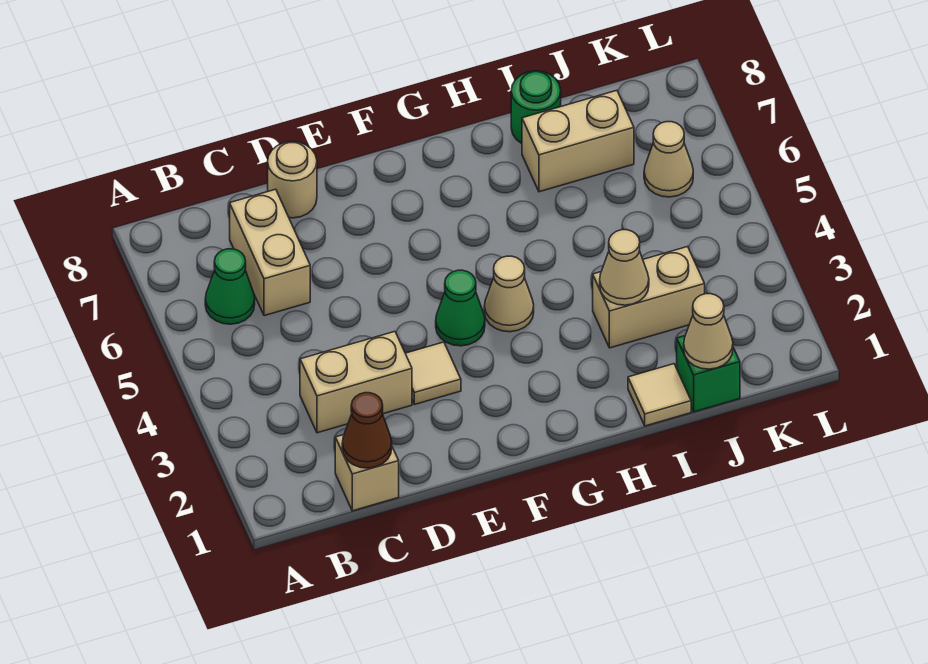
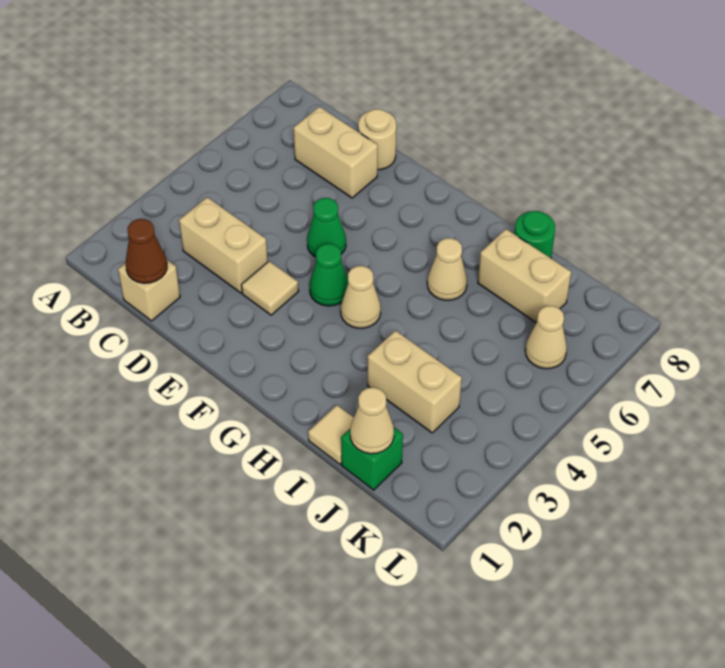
green cone B6 level 1 -> green cone E5 level 1
tan brick C6:C7 level 1 -> tan brick C7:D7 level 1
tan cone I3 level 2 -> tan cone H6 level 1

